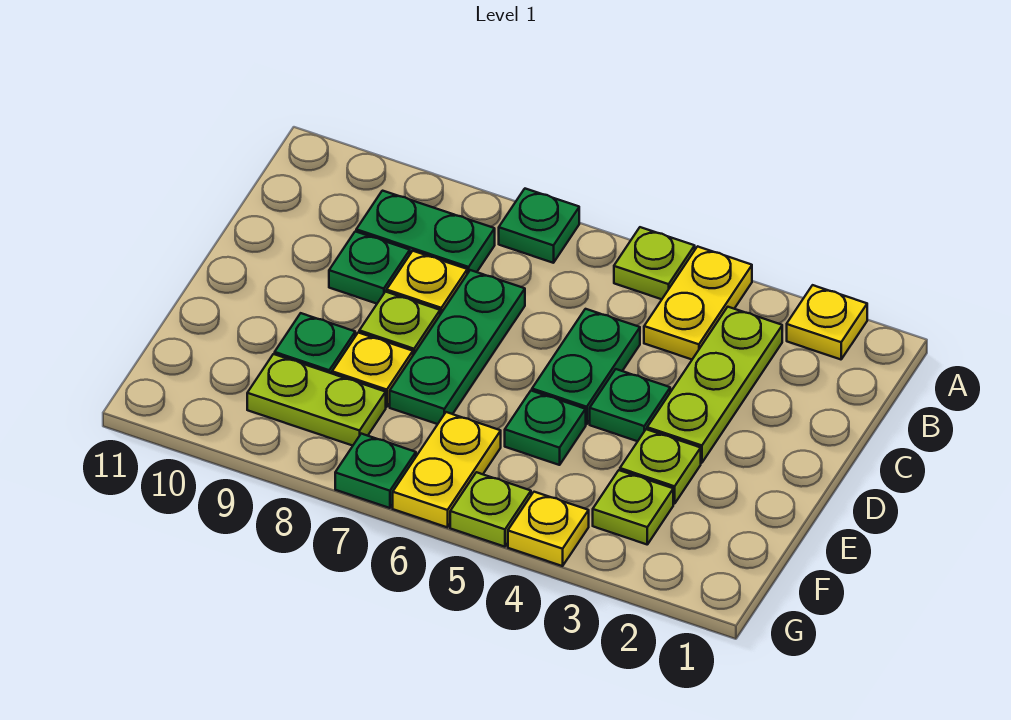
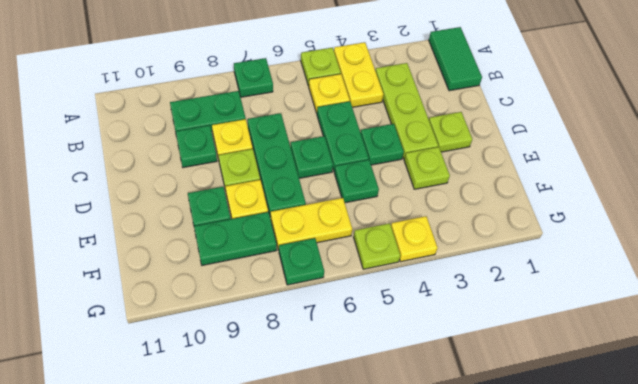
none -> green tile A1:B1 level 1
yellow plate A2 level 1 -> yellow plate B5 level 1
none -> green plate D6 level 1
lime plate F3 level 1 -> lime plate D2 level 1
yellow plate F6:G6 level 1 -> yellow plate F6:F7 level 1
lime plate F8:F9 level 1 -> green plate F8:F9 level 1

